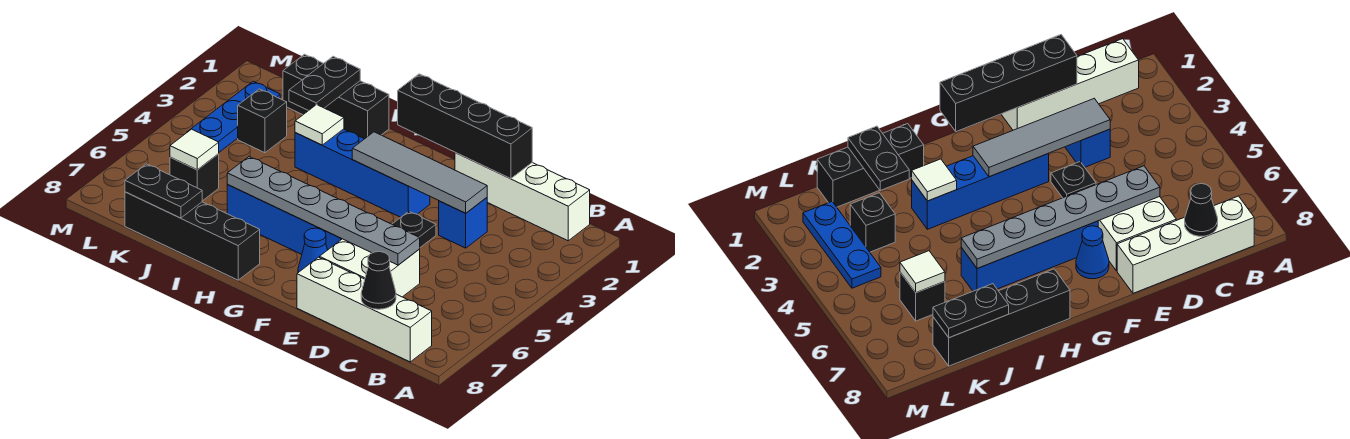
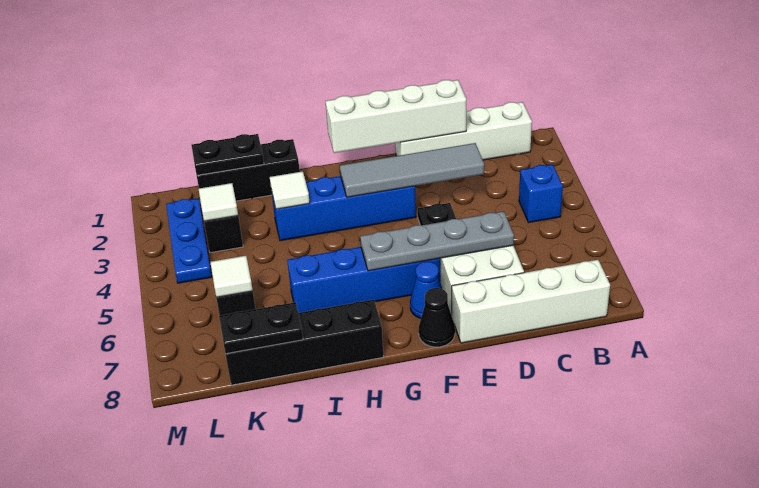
black cone C8 level 2 -> black cone F8 level 1
black brick D1:G1 level 2 -> white brick D1:G1 level 2
blue brick D3 level 1 -> blue brick B4 level 1
grey plate D6:I6 level 2 -> grey plate D6:G6 level 2
black plate J1:J2 level 2 -> black plate J1:K1 level 2
none -> white tile K3 level 2

